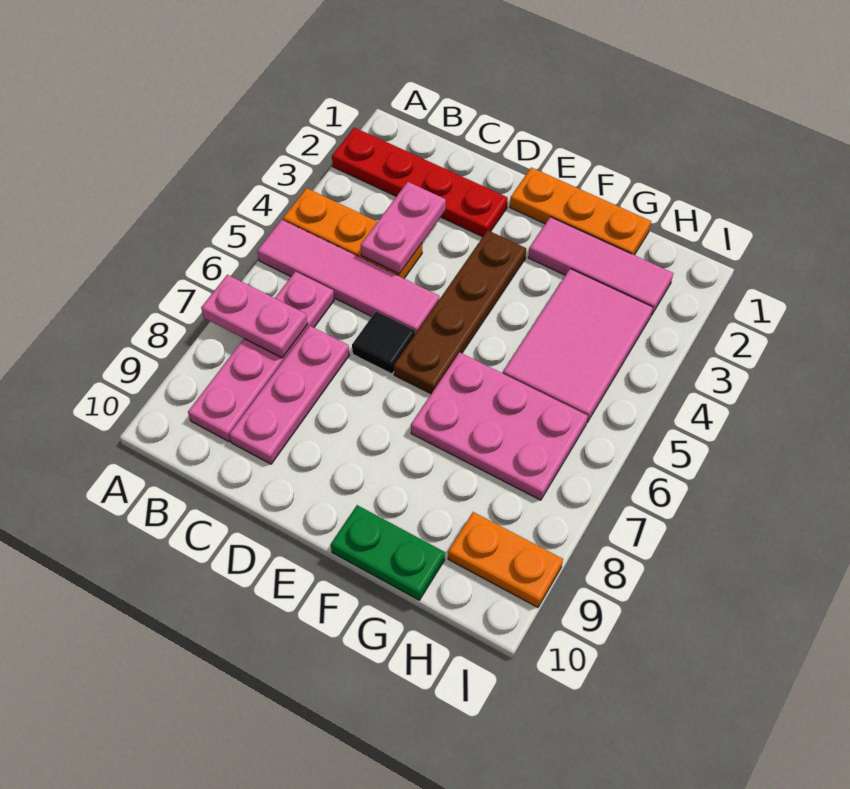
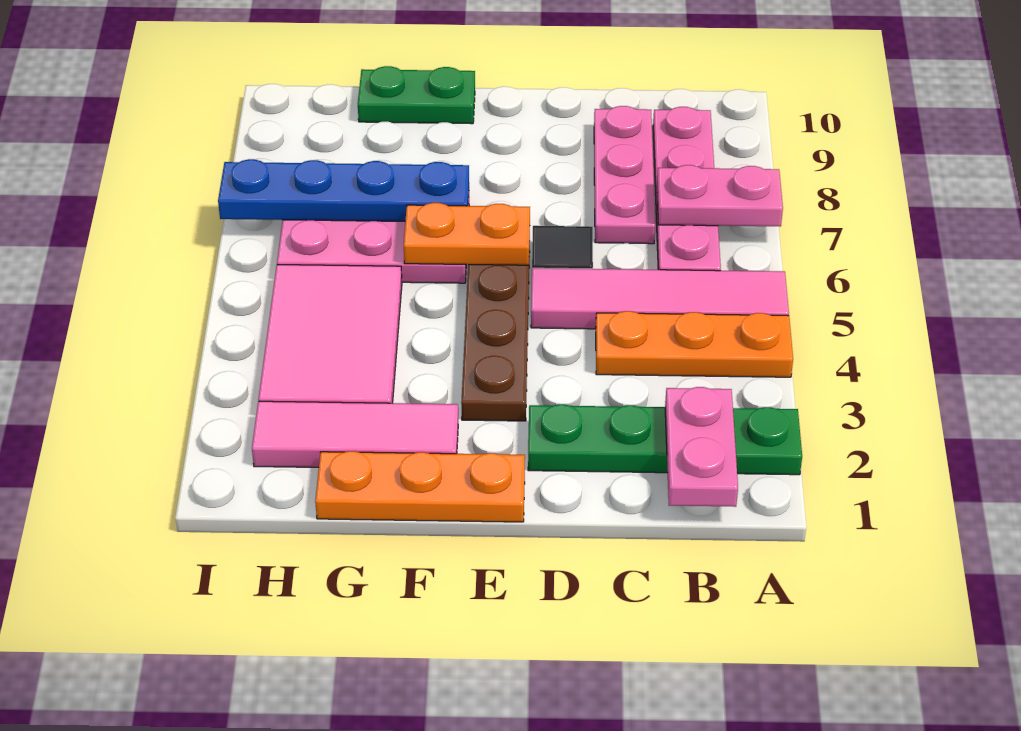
red plate A2:D2 level 1 -> green plate A2:D2 level 1
pink plate C3:C4 level 2 -> pink plate B1:B2 level 2
none -> blue plate F7:I7 level 2
orange plate H9:I9 level 1 -> orange plate E6:F6 level 2

